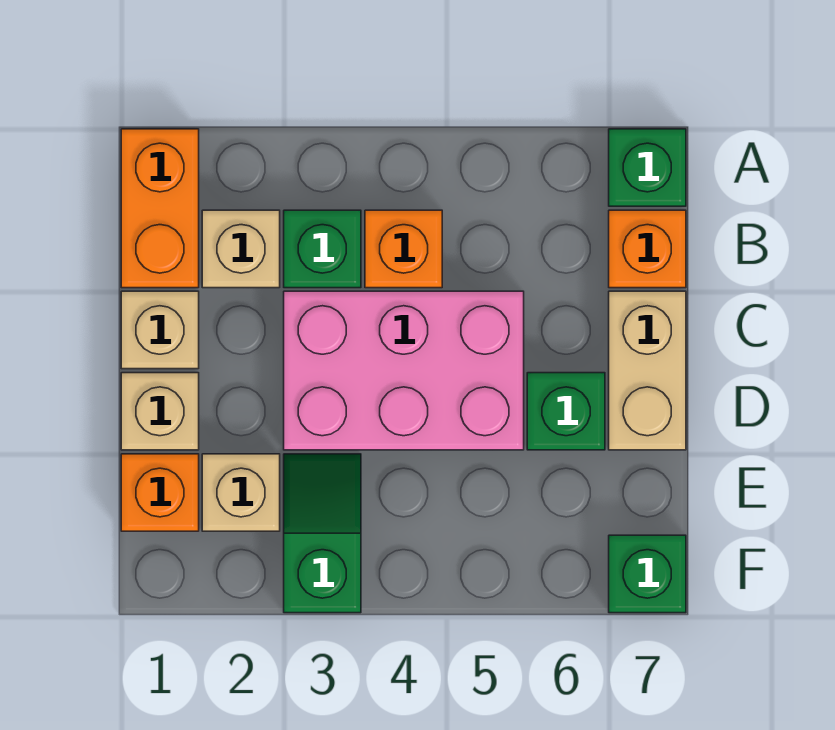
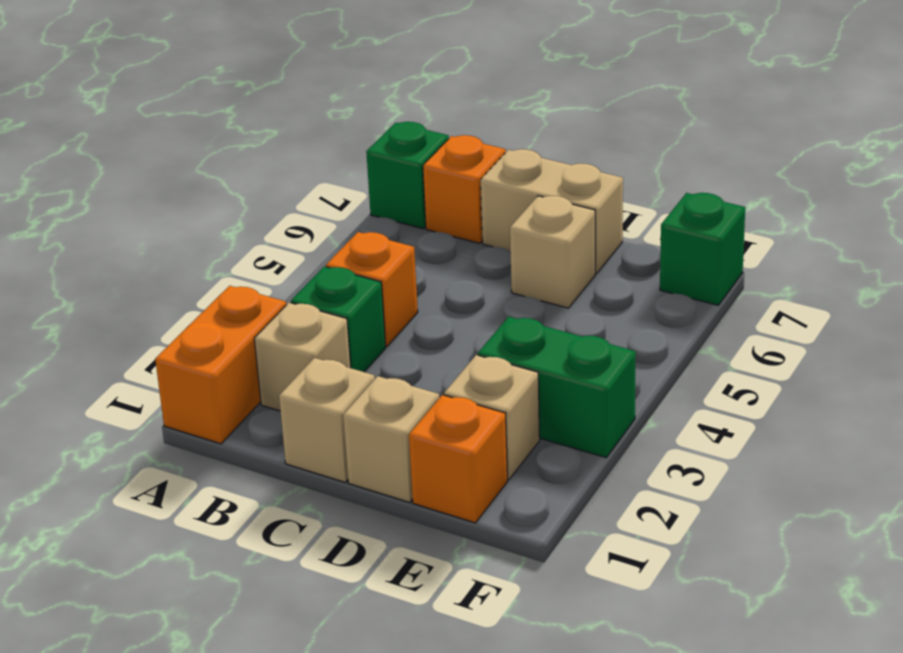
orange brick A1:B1 level 1 -> orange brick A1:A2 level 1
pink brick C3:D5 level 1 -> none
green brick D6 level 1 -> tan brick D6 level 1
green slope E3:F3 level 1 top F -> green brick E3:F3 level 1

